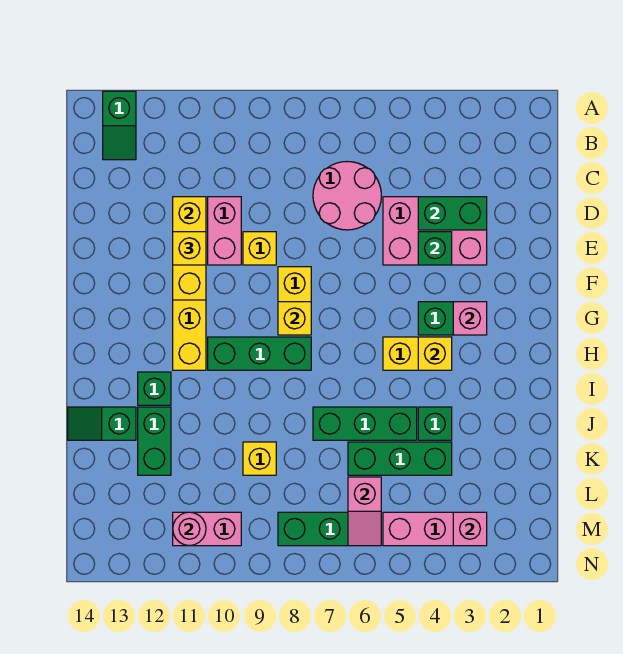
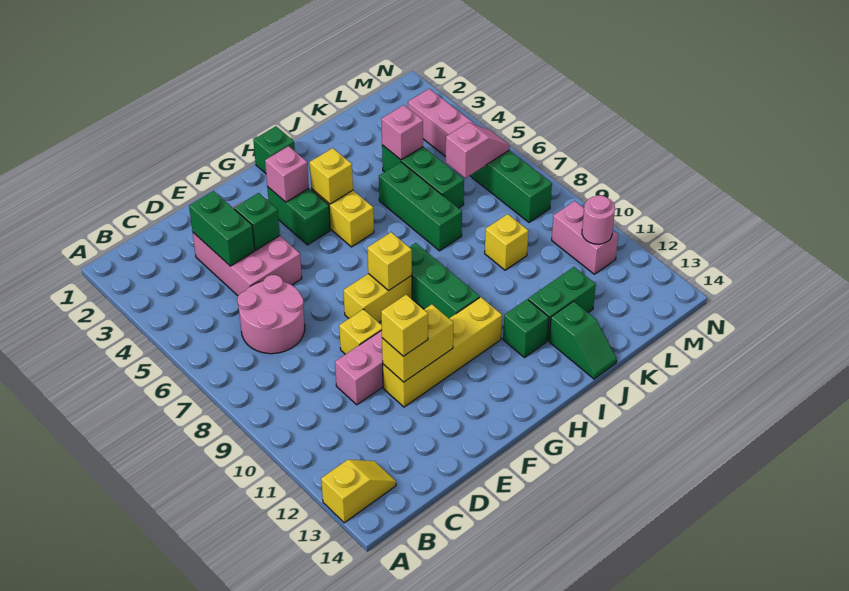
green slope A13:B13 level 1 top A -> yellow slope A13:B13 level 1 top A
yellow brick D11:F11 level 2 -> yellow brick E11:F11 level 2
green brick J4 level 1 -> green brick H1 level 1
pink brick M3 level 2 -> pink brick K4 level 2

